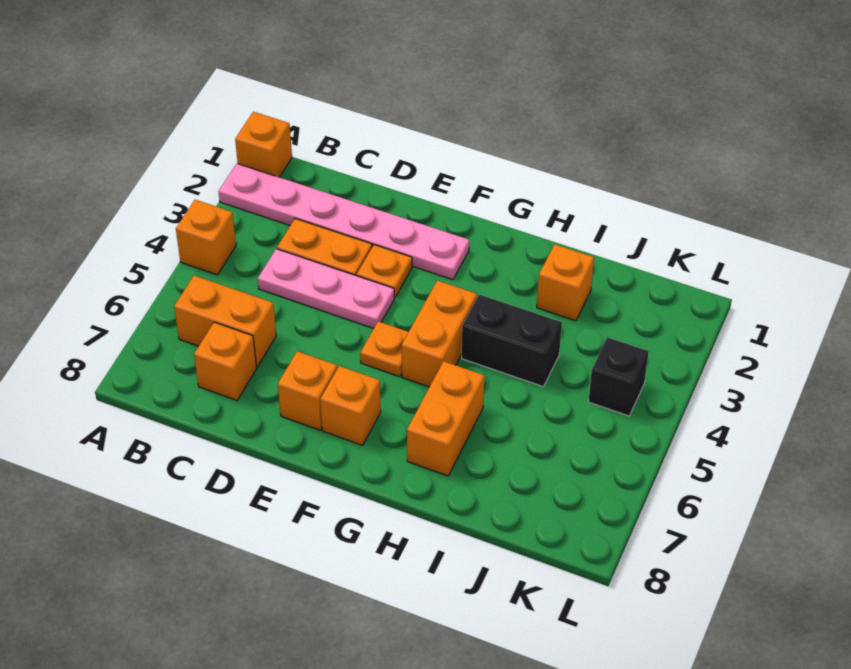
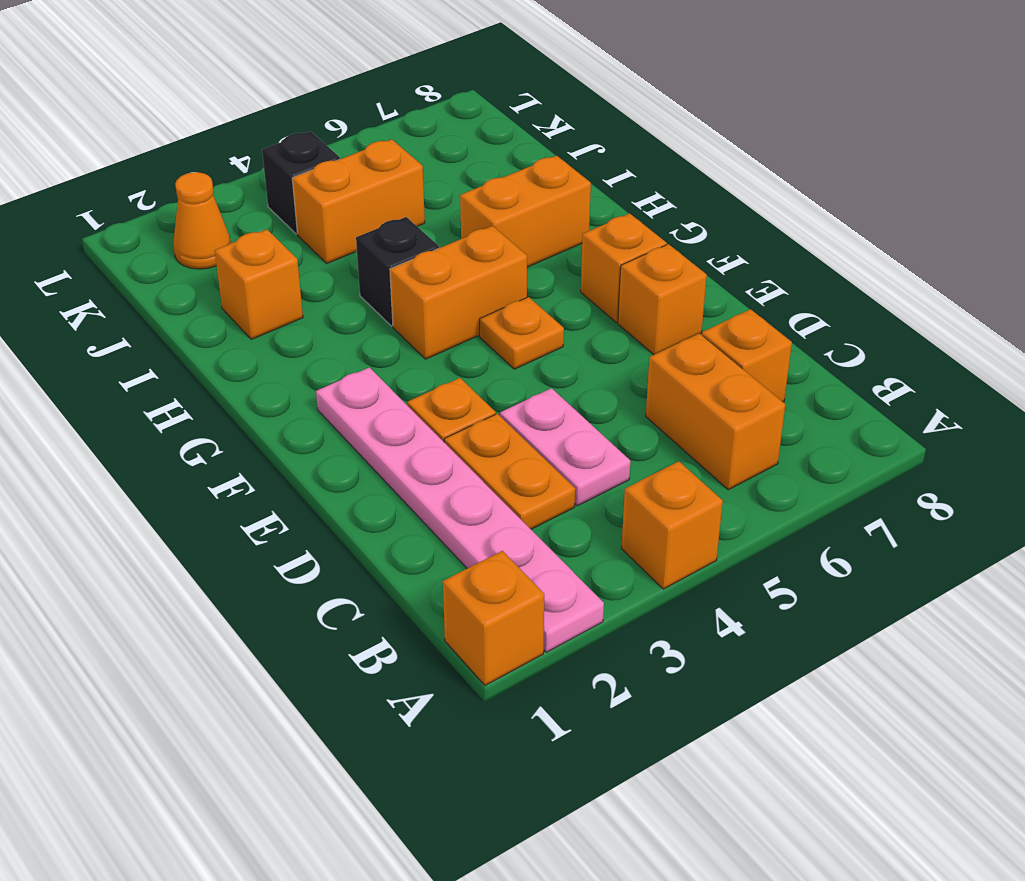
pink plate C4:E4 level 1 -> pink plate C4:D4 level 1
black brick H4:I4 level 1 -> black brick H4 level 1
none -> orange brick J4:J5 level 1
none -> orange cone K2 level 1

